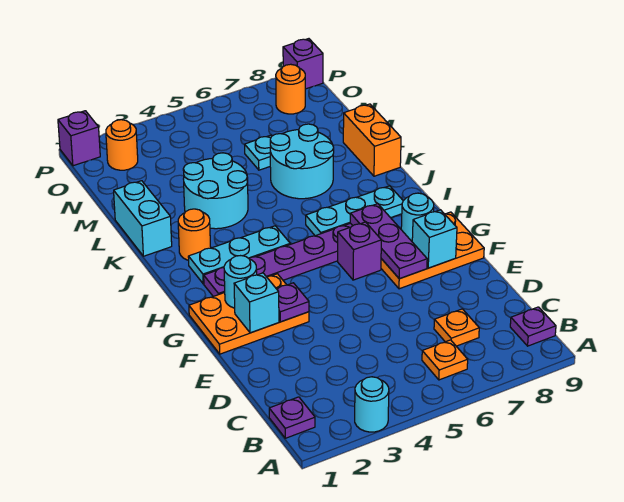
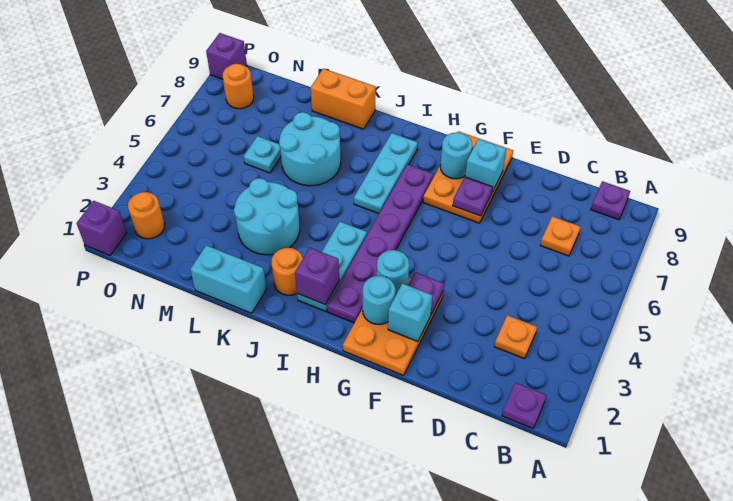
cyan round brick A3 level 1 -> cyan round brick G3 level 2
orange plate B6 level 1 -> orange plate C3 level 1
purple plate F7:H7 level 2 -> purple plate F7 level 2
purple brick G6 level 1 -> purple brick I2 level 2

